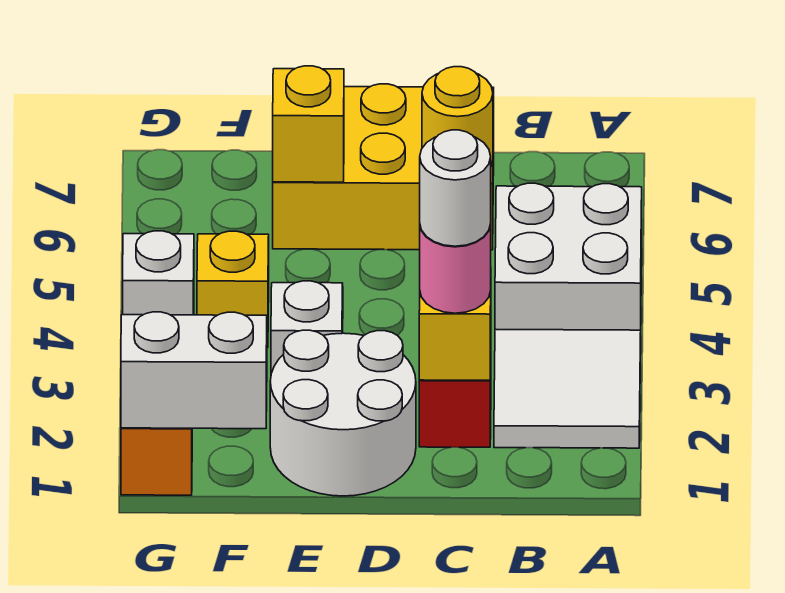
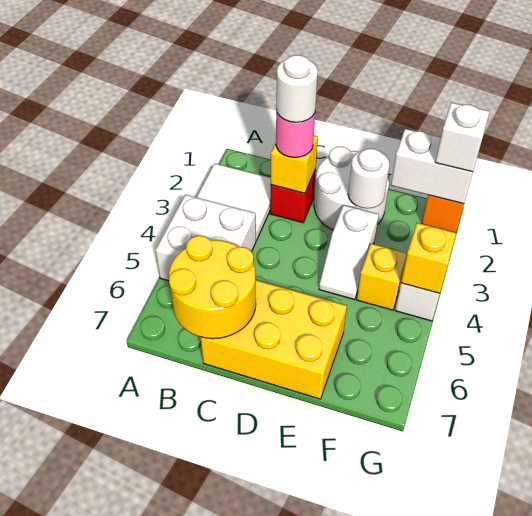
yellow round brick C6 level 2 -> yellow round brick B6:C7 level 2
none -> white round brick E2 level 2
yellow brick E6 level 2 -> yellow brick G4 level 2
none -> white brick G1 level 3

